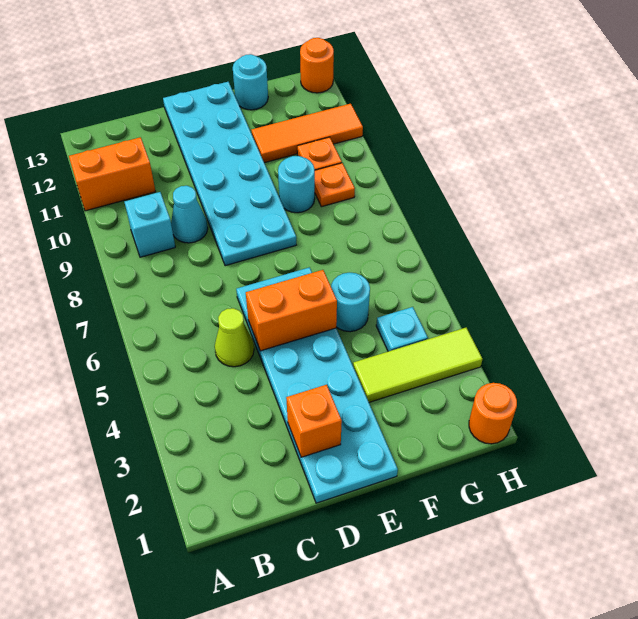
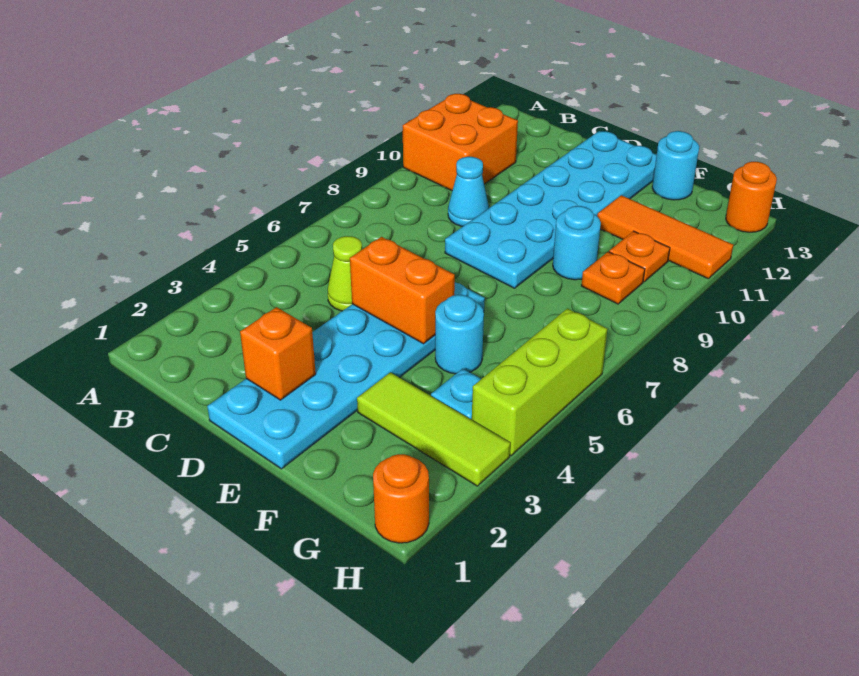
orange brick A11:B11 level 1 -> orange brick A10:B11 level 1
cyan brick B9 level 1 -> none
none -> lime brick H4:H6 level 1

